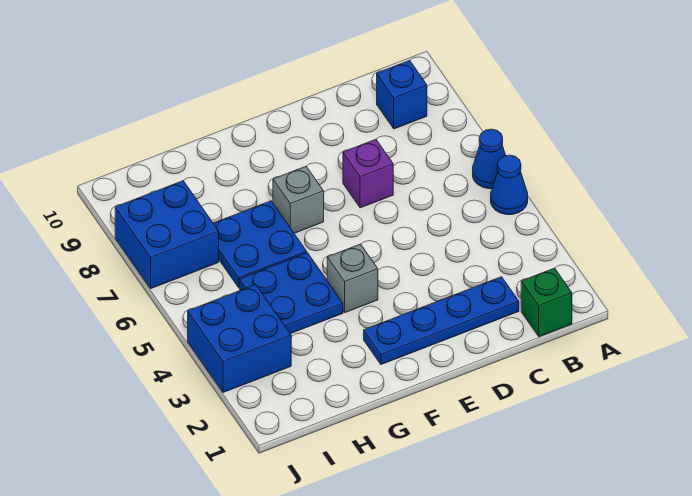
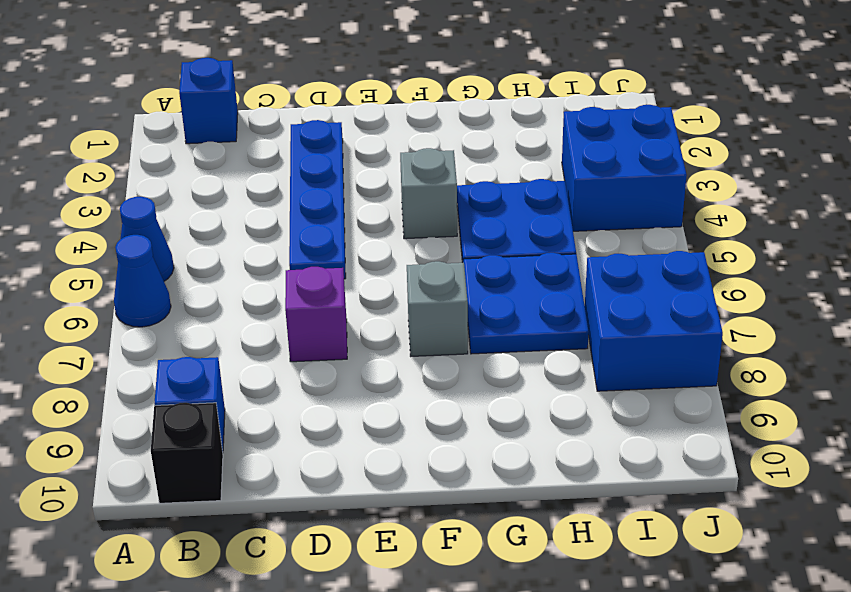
green brick B1 level 1 -> blue brick B1 level 1
none -> black brick B10 level 1
blue plate C2:F2 level 1 -> blue plate D2:D5 level 1

